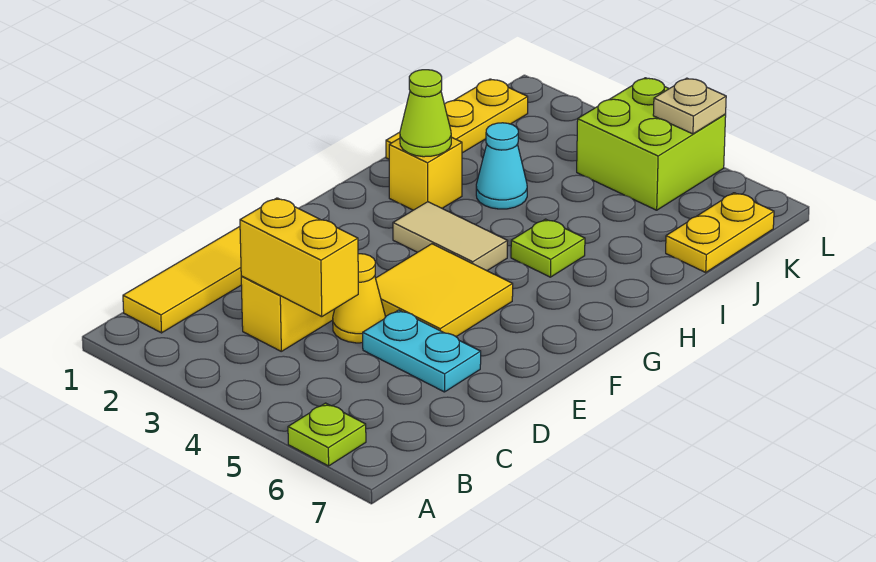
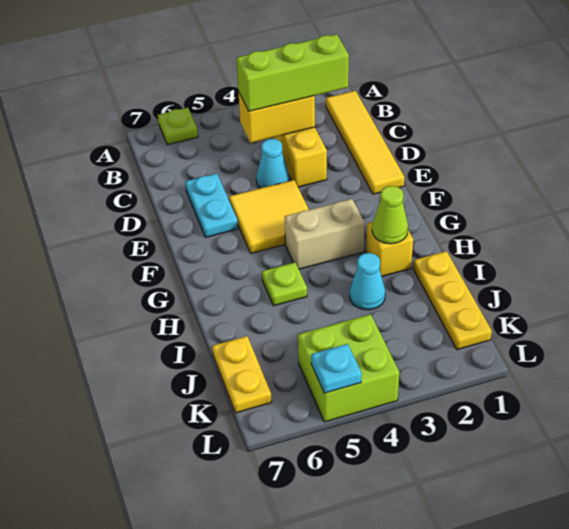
none -> lime brick C2:C4 level 3
yellow cone D4 level 1 -> cyan cone D4 level 1
cyan plate D5:D6 level 1 -> cyan plate D6:E6 level 1
tan tile G3:G4 level 1 -> tan brick G3:G4 level 1
tan plate L5 level 2 -> cyan plate L5 level 2

